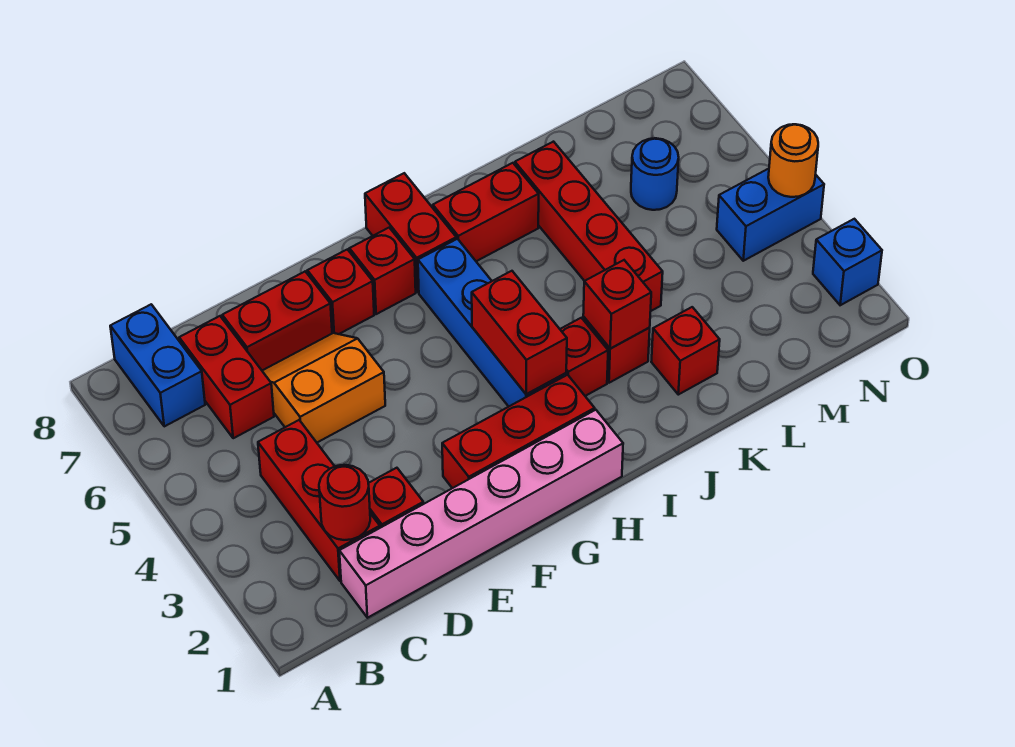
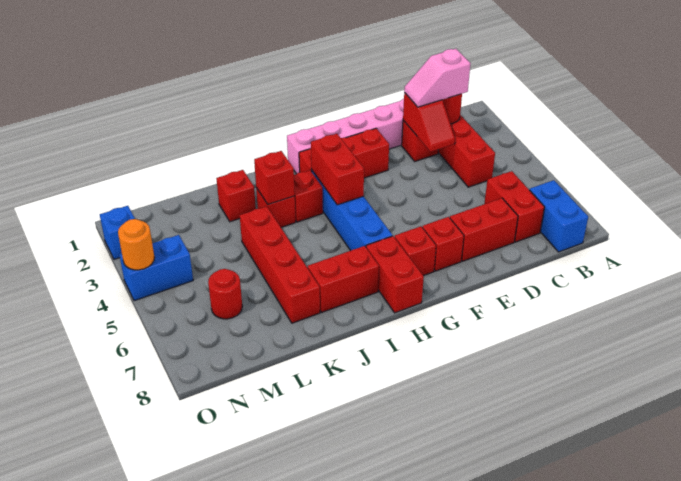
none -> pink slope C2:D2 level 3 top C
none -> red slope D2:D3 level 2 top 2
orange slope D5:E6 level 1 top 5 -> none
blue round brick M6 level 1 -> red round brick M6 level 1

